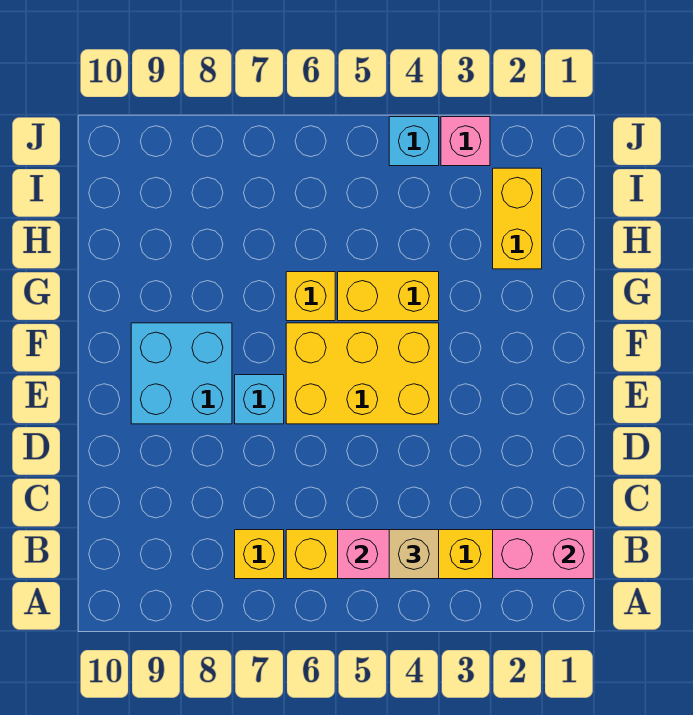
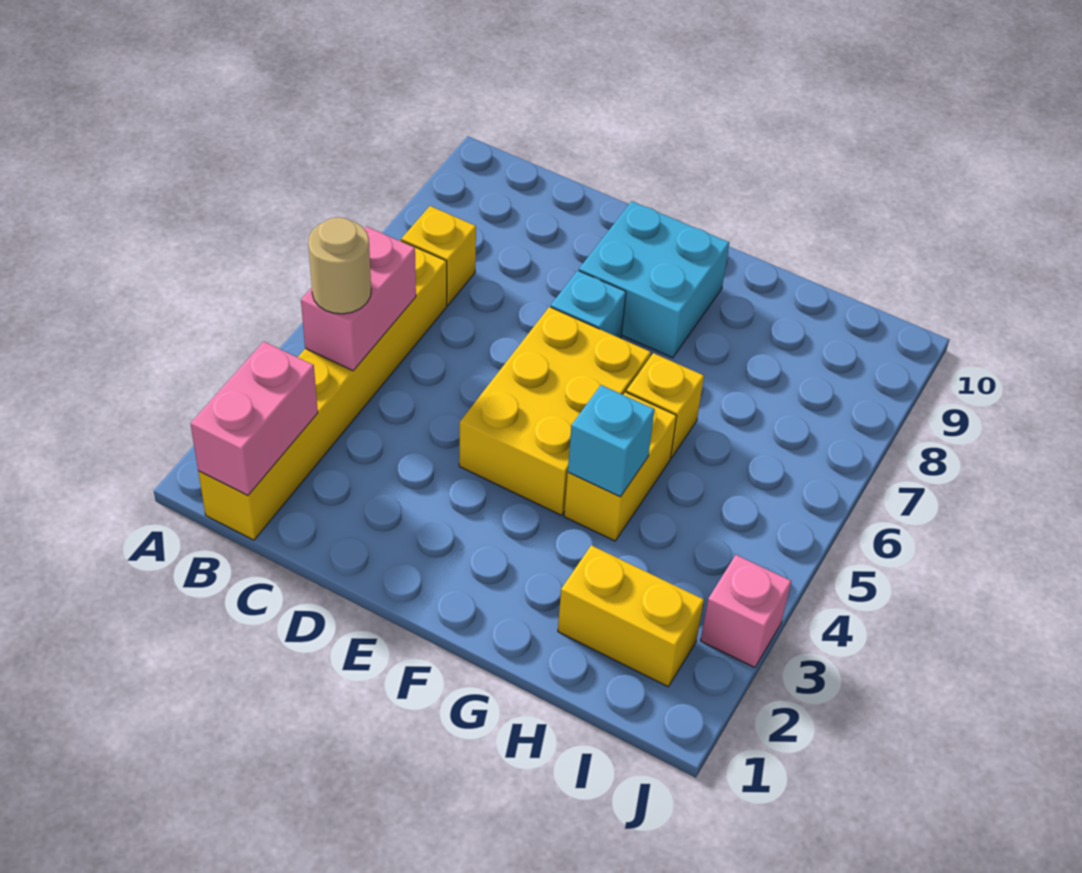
tan brick B4 level 3 -> tan round brick B4 level 3
cyan brick J4 level 1 -> cyan brick G4 level 2

